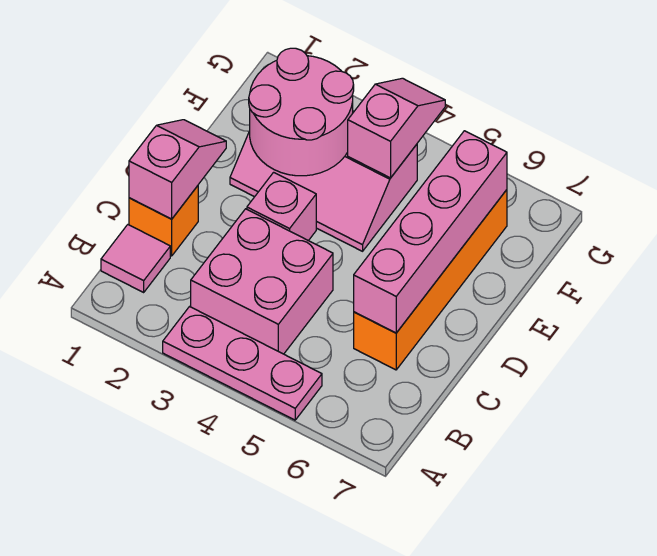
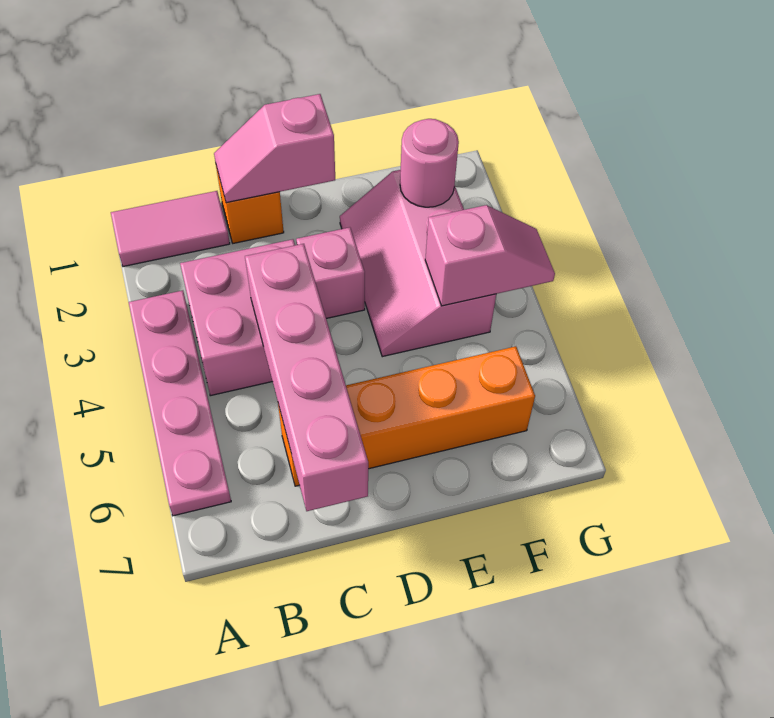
pink plate A3:A5 level 1 -> pink plate A3:A6 level 1
pink tile B1 level 1 -> pink tile A1:B1 level 1
pink slope C1:D1 level 2 top C -> pink slope C1:D1 level 2 top D
pink brick C6:F6 level 2 -> pink brick C4:C7 level 2
pink round brick E2:F3 level 2 -> pink round brick F2 level 2

